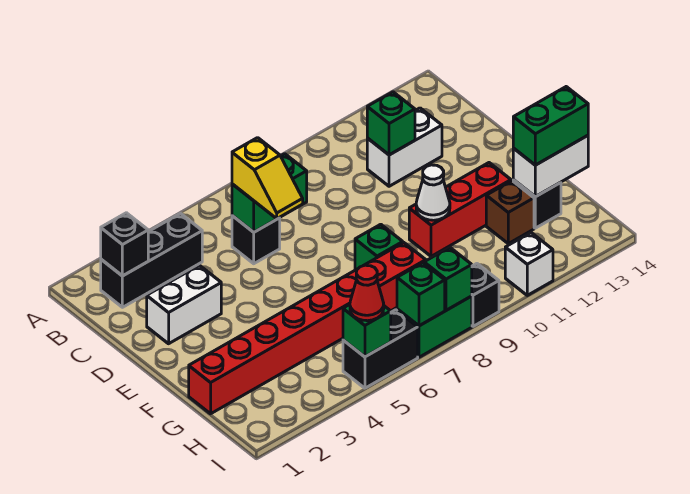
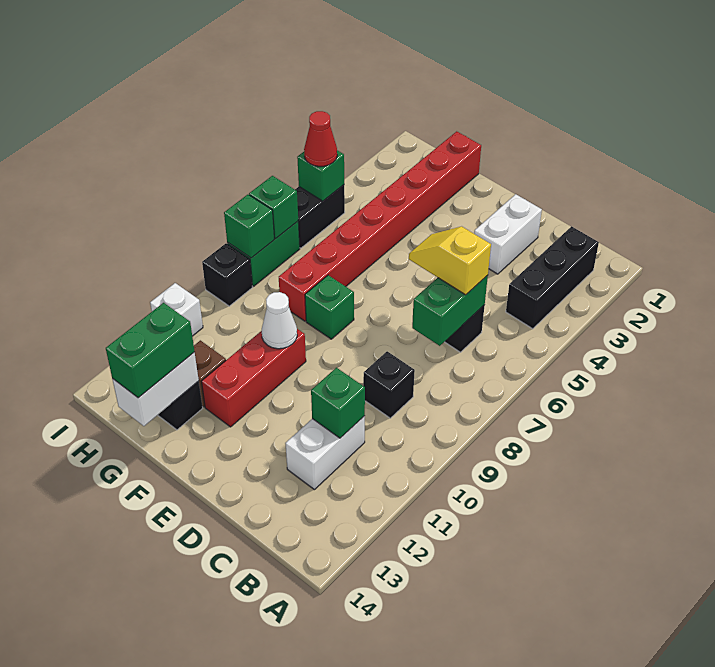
black brick B2 level 2 -> black brick C9 level 1

